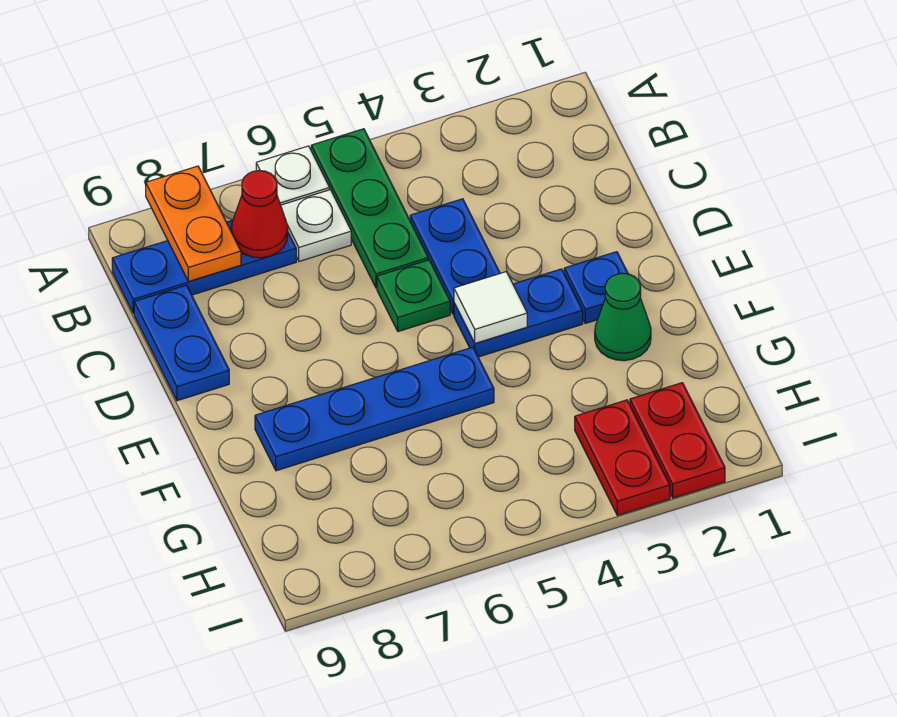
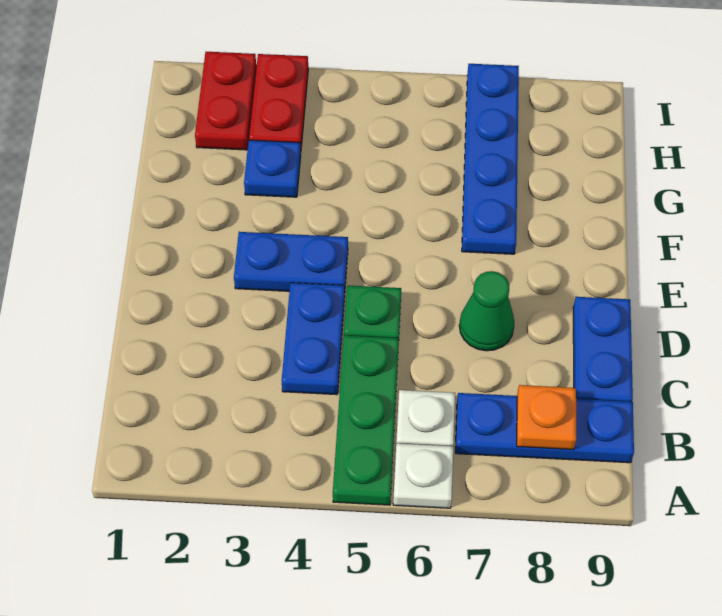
orange plate A8:B8 level 2 -> orange plate B8 level 2
red cone B7 level 2 -> none
blue plate E2 level 1 -> blue plate G3 level 1
white tile E4 level 2 -> none
green cone F2 level 1 -> green cone D7 level 1
blue plate F5:F8 level 1 -> blue plate F7:I7 level 1

